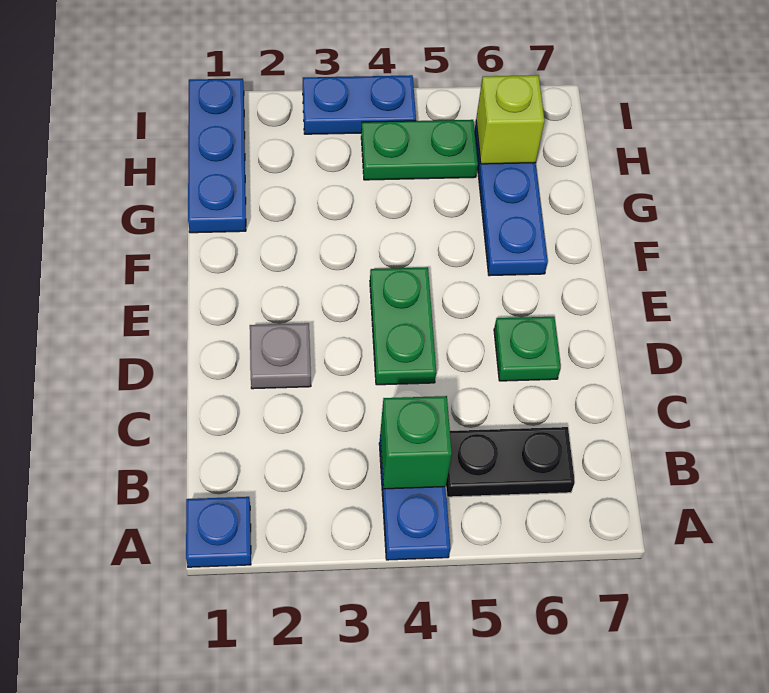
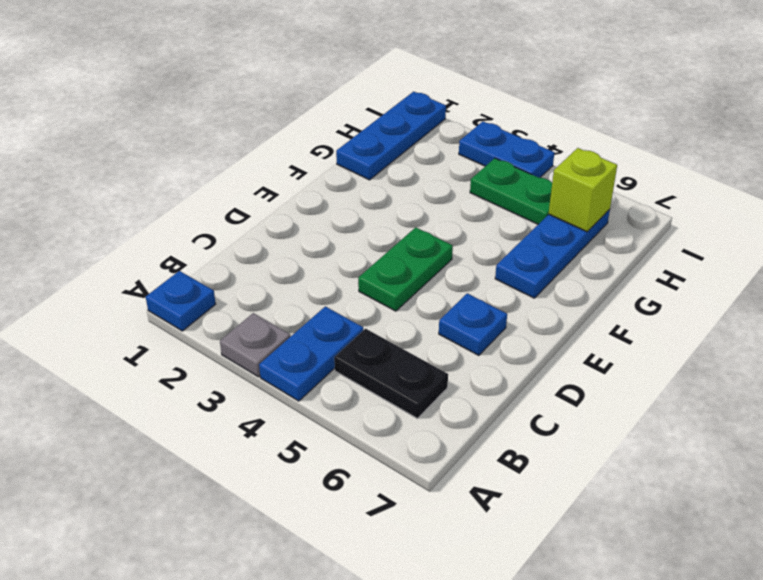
green brick B4 level 2 -> none
grey plate D2 level 1 -> grey plate A3 level 1
green plate D6 level 1 -> blue plate D6 level 1

